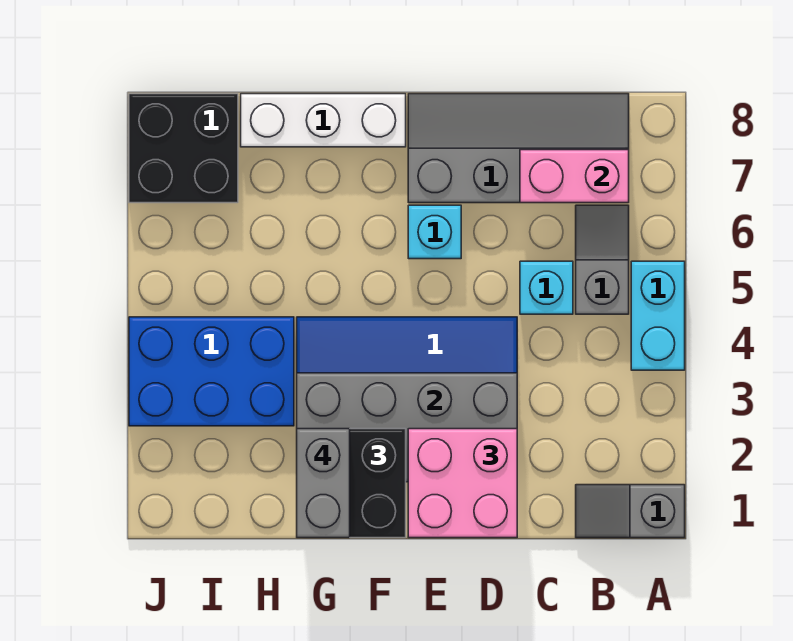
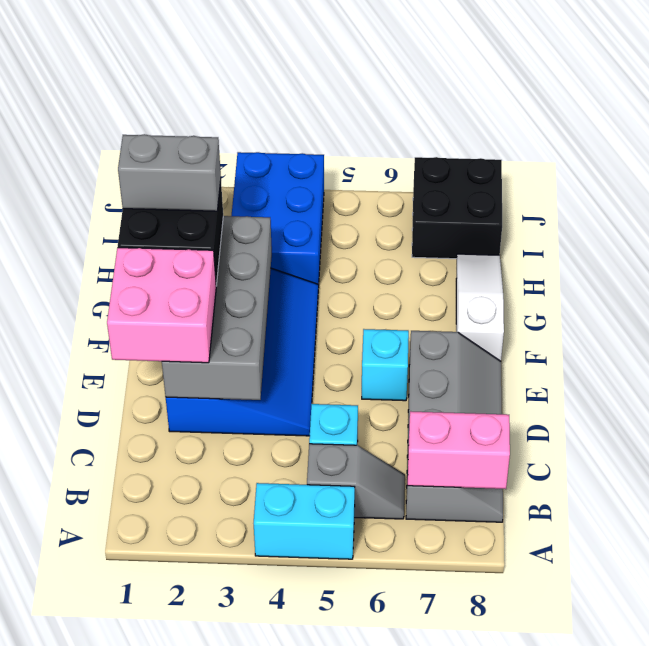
grey slope A1:B1 level 1 top A -> none
pink brick B7:C7 level 2 -> pink brick B7:B8 level 2
white brick F8:H8 level 1 -> white slope F8:H8 level 1 top F

